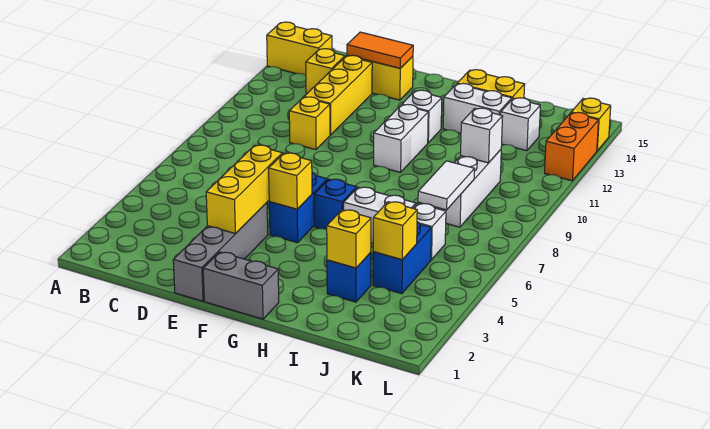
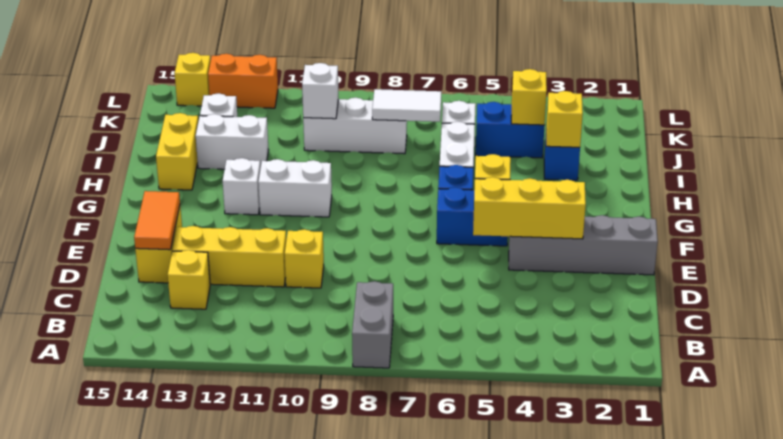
yellow brick A14:B14 level 1 -> none
grey brick F1:G1 level 1 -> grey brick A8:B8 level 1
white brick H13:I13 level 1 -> white brick I12:I13 level 1

